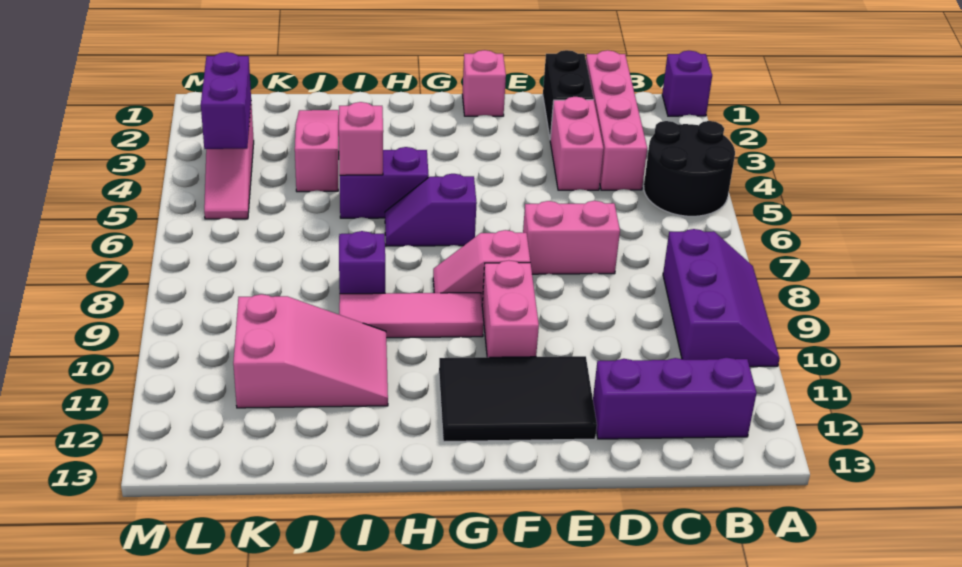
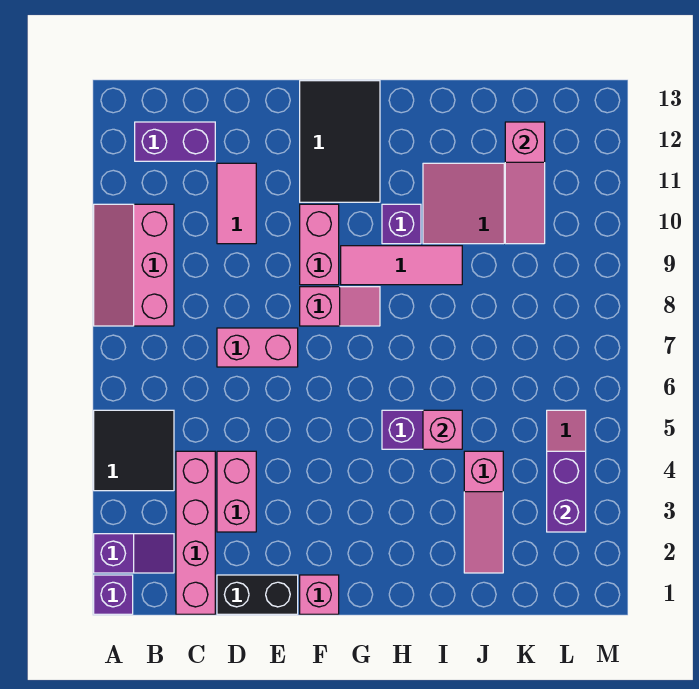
black round brick A4:B5 level 1 -> black tile A4:B5 level 1
purple slope A8:B10 level 1 top B -> pink slope A8:B10 level 1 top B
purple brick B12:D12 level 1 -> purple brick B12:C12 level 1
black brick D1:D2 level 1 -> black brick D1:E1 level 1
none -> pink tile D10:D11 level 1
black tile E11:G12 level 1 -> black tile F11:G13 level 1
purple slope G6:H6 level 1 top G -> purple slope A2:B2 level 1 top A
purple brick I8 level 1 -> purple brick H10 level 1
none -> pink slope K10:K12 level 2 top 12

